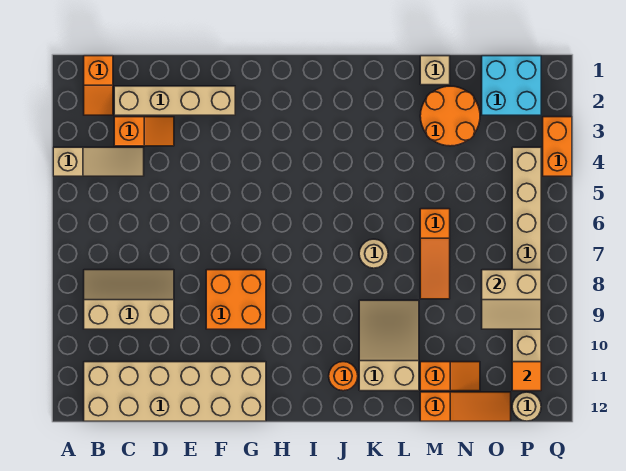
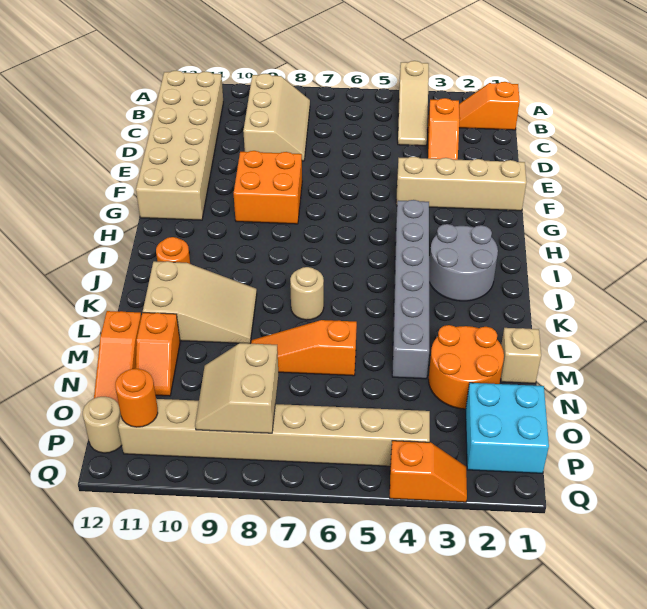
tan brick C2:F2 level 1 -> tan brick F1:F4 level 1
none -> grey brick H4:M4 level 1
none -> grey round brick I2:J3 level 1
orange tile P11 level 2 -> orange round brick P11 level 2
orange brick Q3:Q4 level 1 -> orange slope Q3:Q4 level 1 top 4

